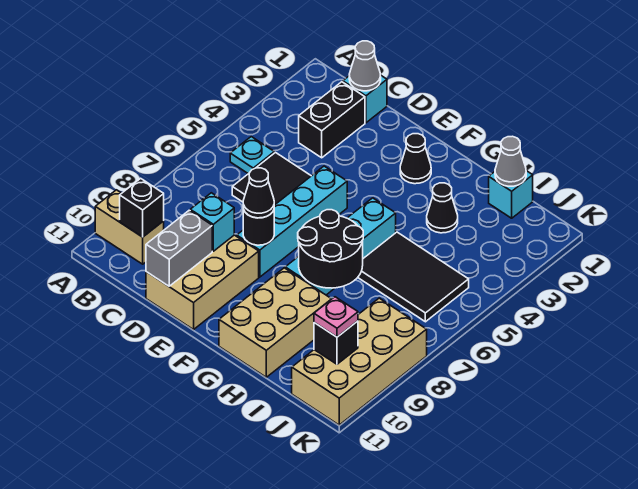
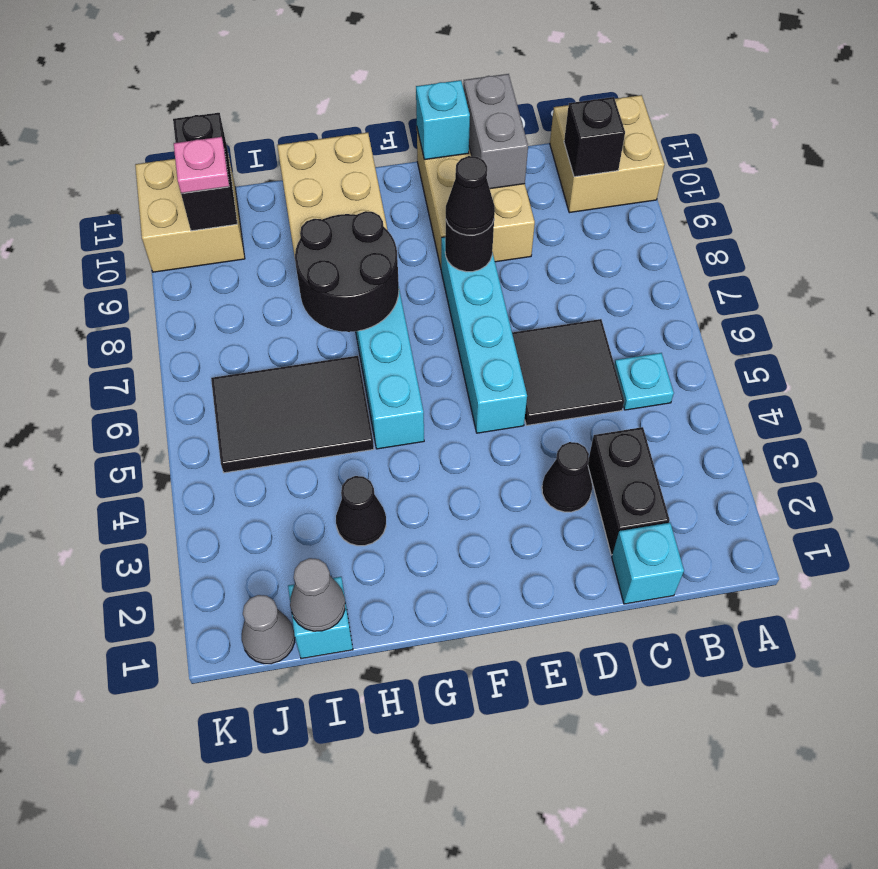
tan brick A10:B10 level 1 -> tan brick A10:B11 level 1
grey cone C1 level 2 -> grey cone J1 level 1
cyan brick D9 level 2 -> cyan brick E11 level 2
black cone F2 level 1 -> black cone D3 level 1
tan brick J8:K11 level 1 -> tan brick J10:K11 level 1
black brick J10 level 2 -> black brick J10:J11 level 2

